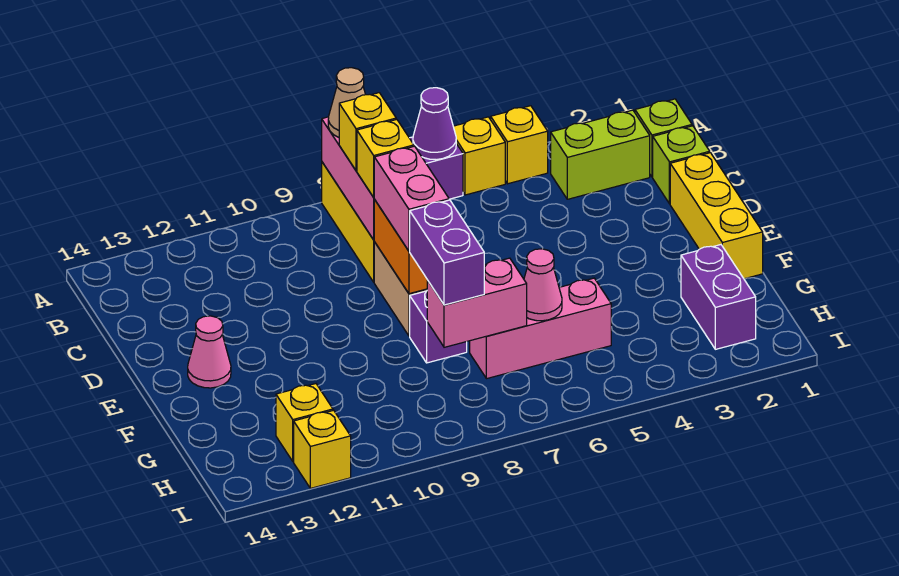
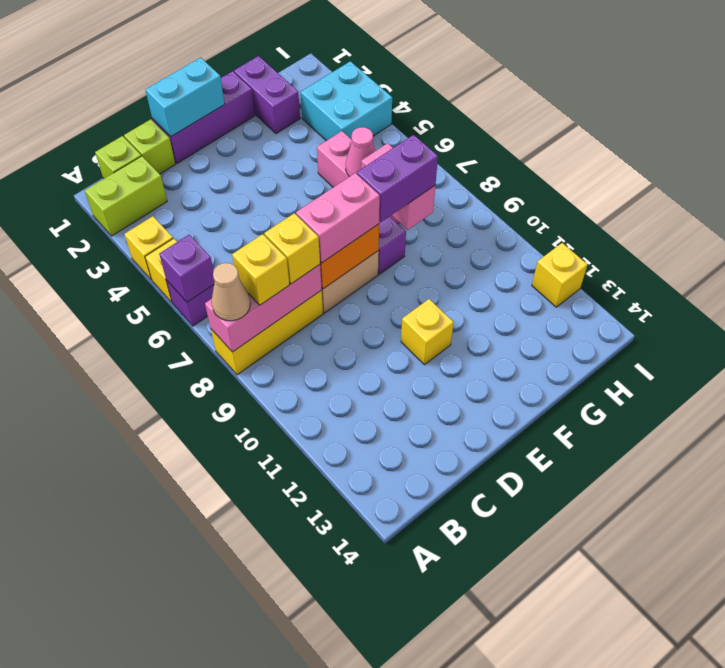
purple cone A6 level 2 -> purple brick A6 level 2
lime brick B2:B3 level 1 -> lime brick A2:B2 level 1
yellow brick D1:F1 level 1 -> purple brick D1:F1 level 1
none -> cyan brick D1:E1 level 2
pink cone E13 level 1 -> none
purple brick G2:H2 level 1 -> purple brick G1:G2 level 1
none -> cyan brick H3:I4 level 1
yellow brick H12 level 1 -> yellow brick E11 level 1

